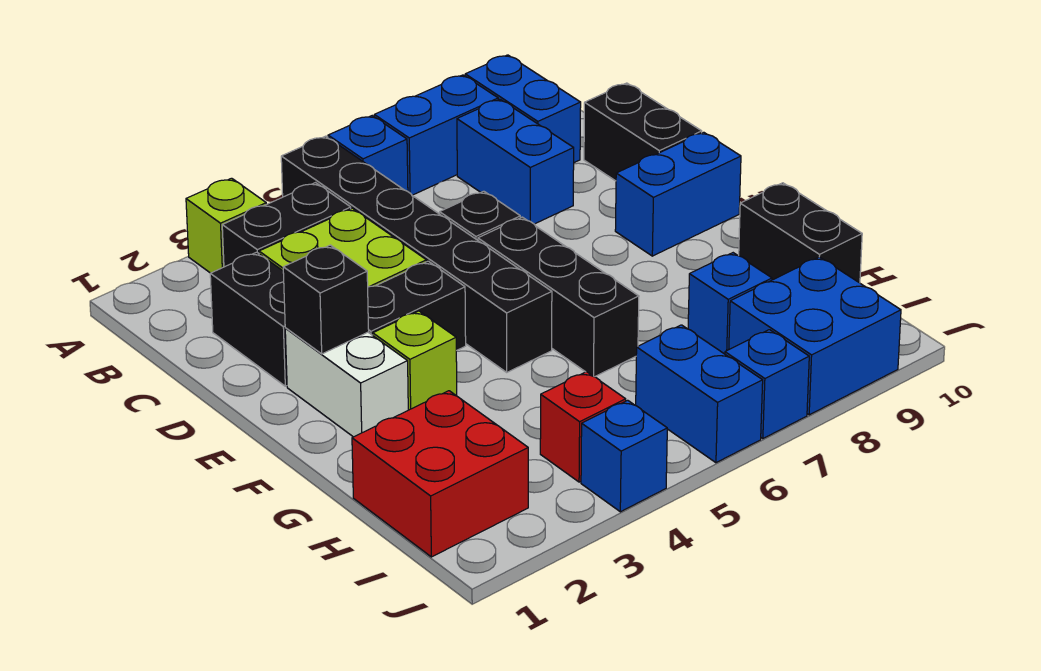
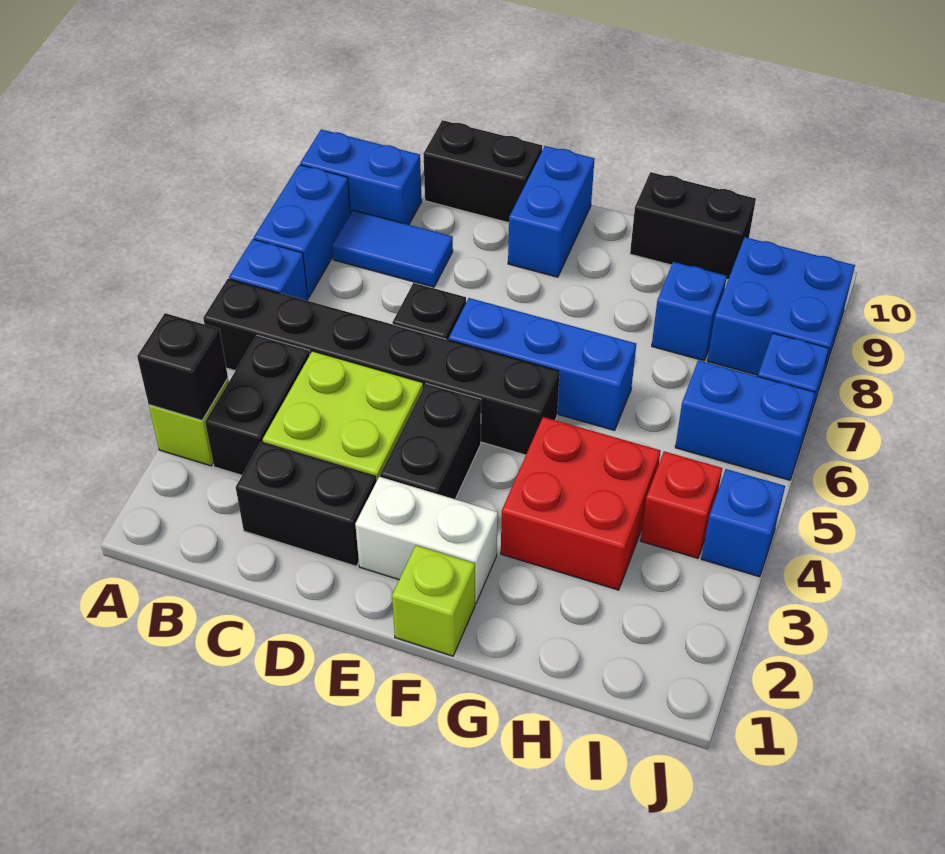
blue brick B8:C8 level 1 -> blue tile B8:C8 level 1
black brick E2 level 2 -> black brick A3 level 2
black brick E6:G6 level 1 -> blue brick E6:G6 level 1
lime brick F3 level 1 -> lime brick F1 level 1
red brick H1:I2 level 1 -> red brick G3:H4 level 1

